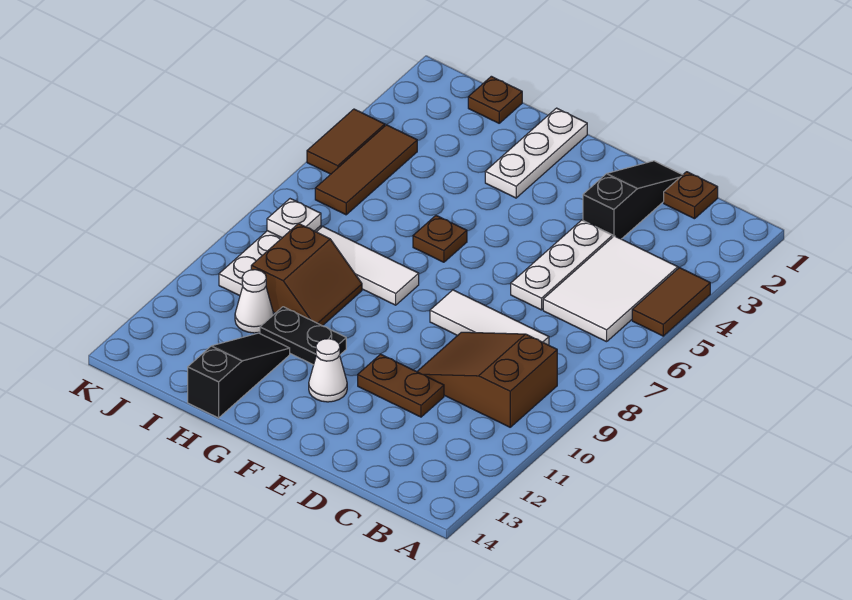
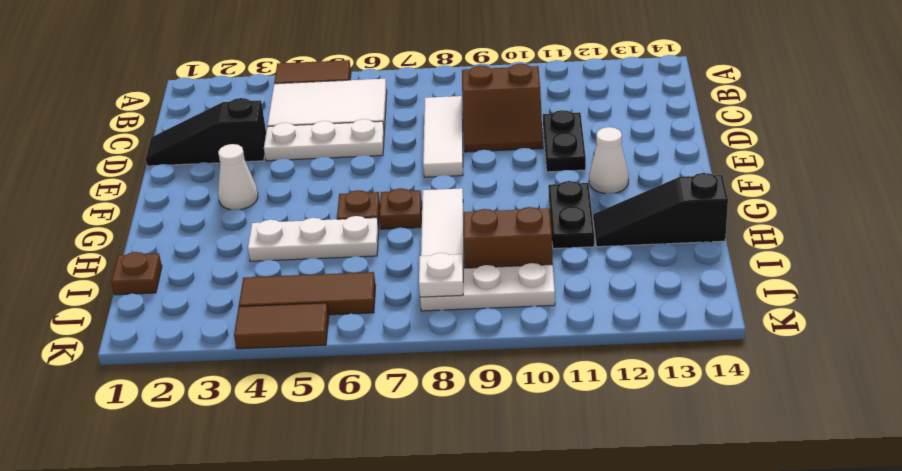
brown slope B9:D10 level 1 top B -> brown slope C9:D10 level 1 top C
brown plate C1 level 1 -> brown plate G7 level 1
brown plate D11:E11 level 1 -> black plate D11:E11 level 1
white plate G1:G3 level 1 -> white plate H4:H6 level 1
white cone I11 level 1 -> white cone F3 level 1

